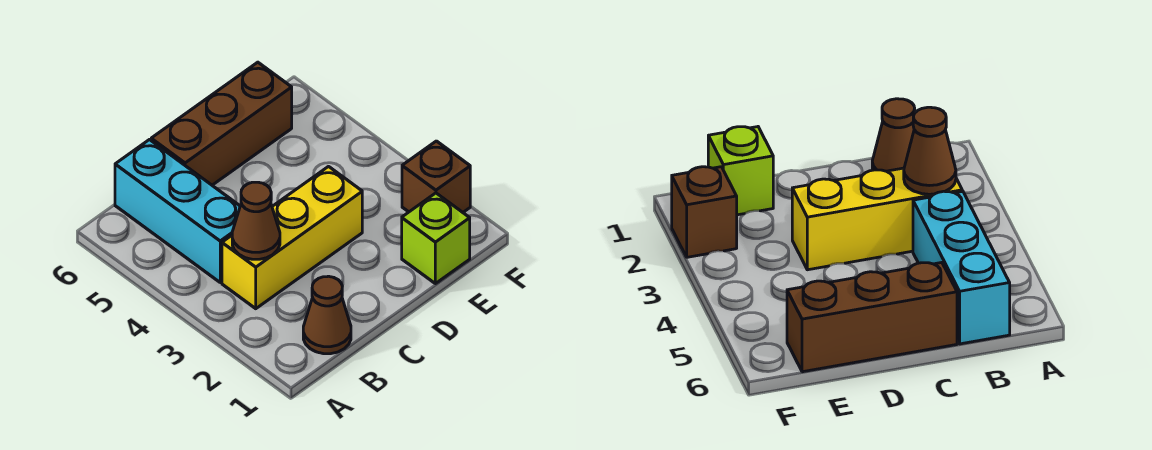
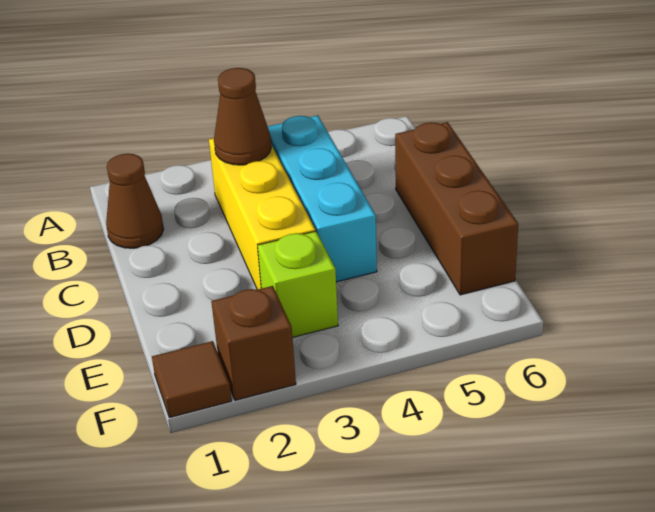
cyan brick B4:B6 level 1 -> cyan brick B4:D4 level 1
lime brick E1 level 1 -> lime brick E3 level 1
none -> brown tile F1 level 1

